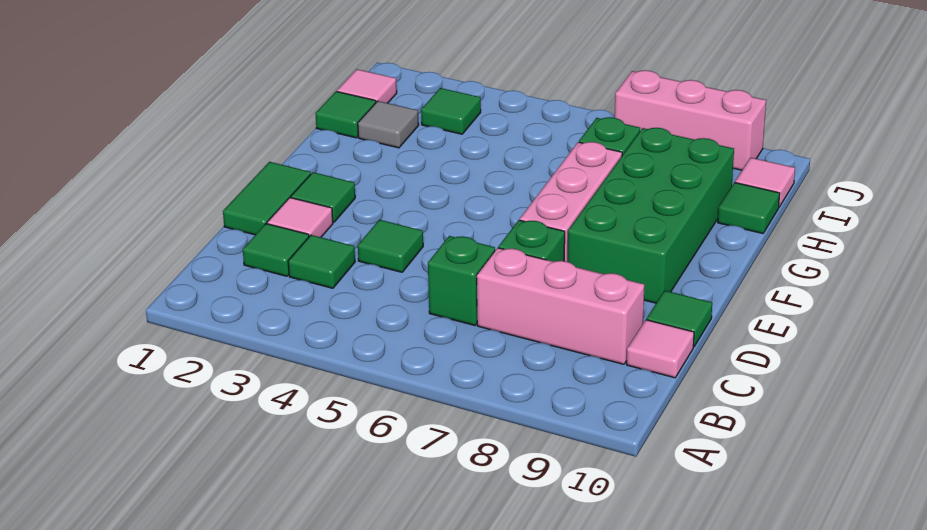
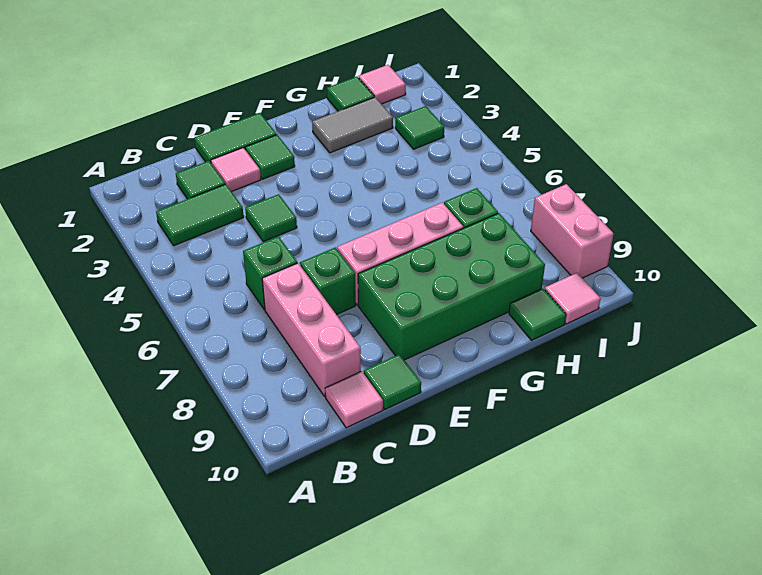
green tile C3 level 1 -> green tile B3:C3 level 1
grey tile H2 level 1 -> grey tile G2:H2 level 1
pink brick J7:J9 level 1 -> pink brick J8:J9 level 1

